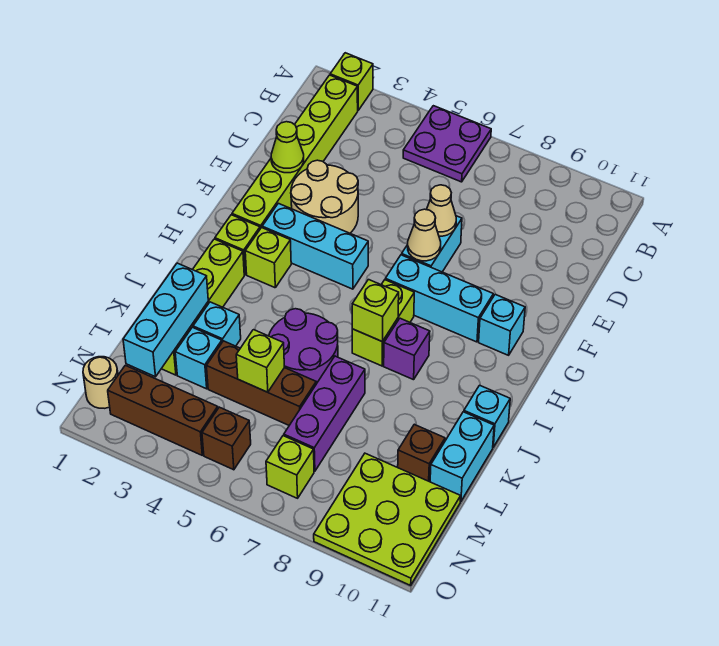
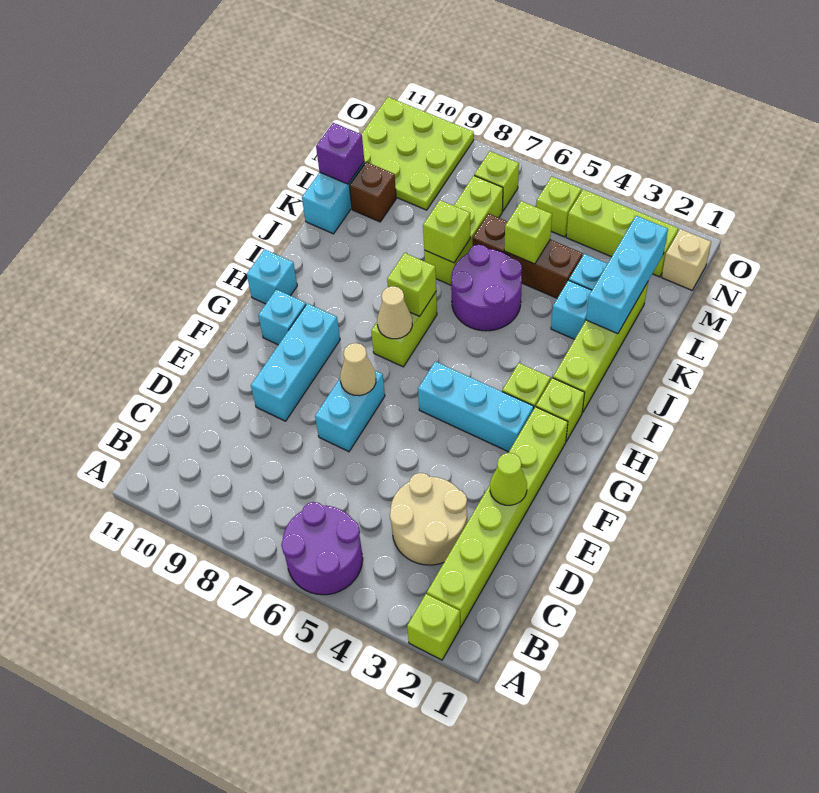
purple plate A5:B6 level 1 -> purple round brick A5:B6 level 1
tan round brick E3:F4 level 1 -> tan round brick C3:D4 level 1
tan cone E7 level 2 -> tan cone H7 level 2
cyan brick G7:G9 level 1 -> cyan brick E9:G9 level 1
purple brick I8 level 1 -> purple brick L11 level 2
cyan brick J11 level 1 -> cyan brick H11 level 1
purple brick K7:M7 level 1 -> lime brick K7:M7 level 1
none -> lime brick K7 level 2
tan round brick N1 level 1 -> tan brick N1 level 1
brown brick N2:N4 level 1 -> lime brick N2:N4 level 1
brown brick N5 level 1 -> lime brick N5 level 1

